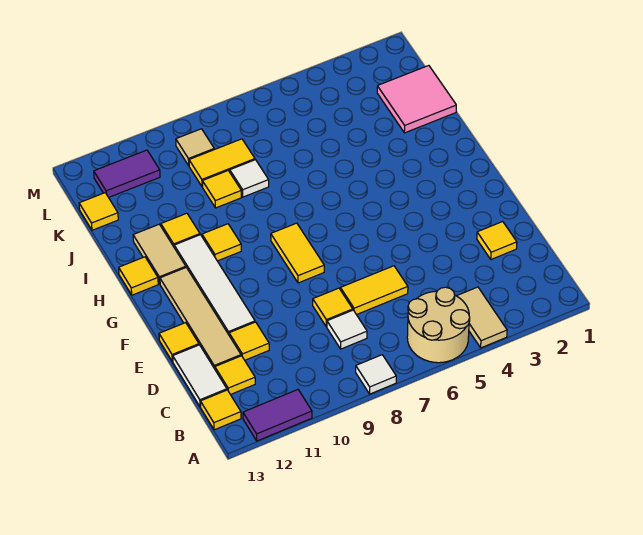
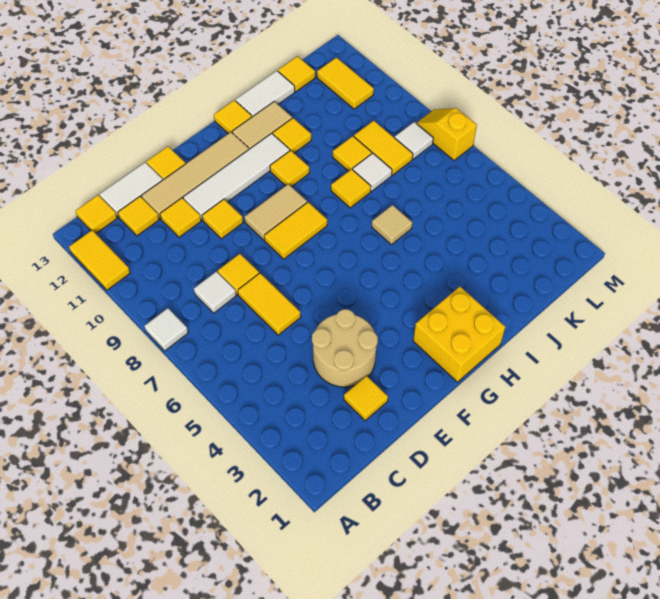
tan tile A4:B4 level 1 -> tan tile F9:G9 level 1
tan round brick A5:B6 level 1 -> tan round brick D3:E4 level 1
purple tile A11:A12 level 1 -> yellow tile A11:A12 level 1
none -> yellow tile E10 level 1
none -> yellow brick G1:H2 level 1
none -> yellow tile I8 level 1
none -> white tile I13:J13 level 1
pink tile J1:K2 level 1 -> none
none -> white tile L8 level 1
tan tile L9 level 1 -> tan tile I6 level 1
purple tile L11:L12 level 1 -> yellow tile L11:L12 level 1
none -> yellow slope M7:M8 level 1 top 7

